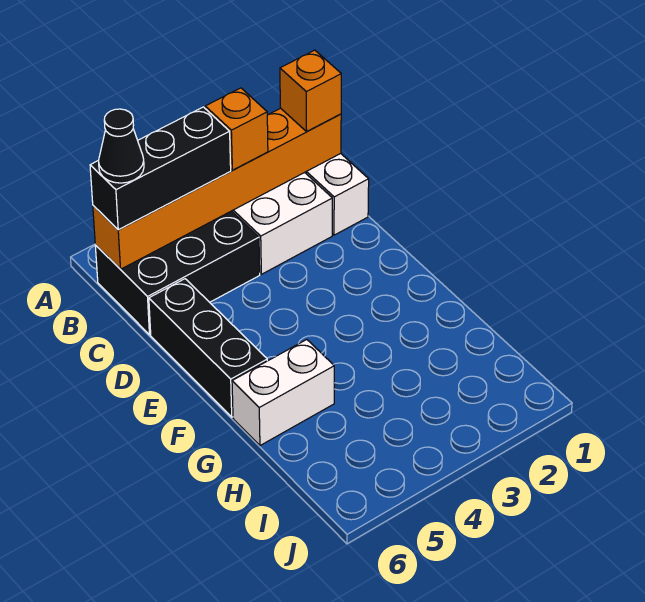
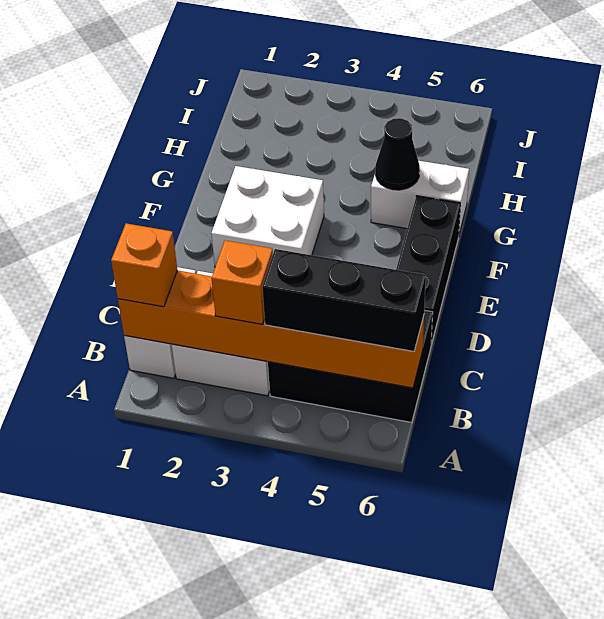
black cone B6 level 4 -> black cone G5 level 2
none -> white brick E2:F3 level 1

